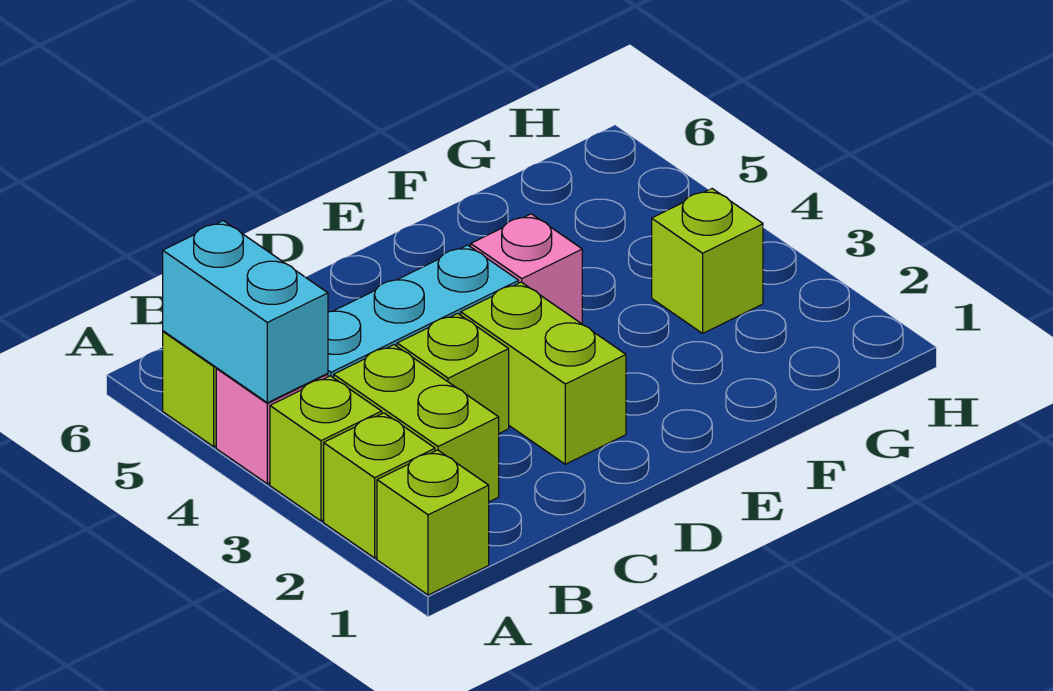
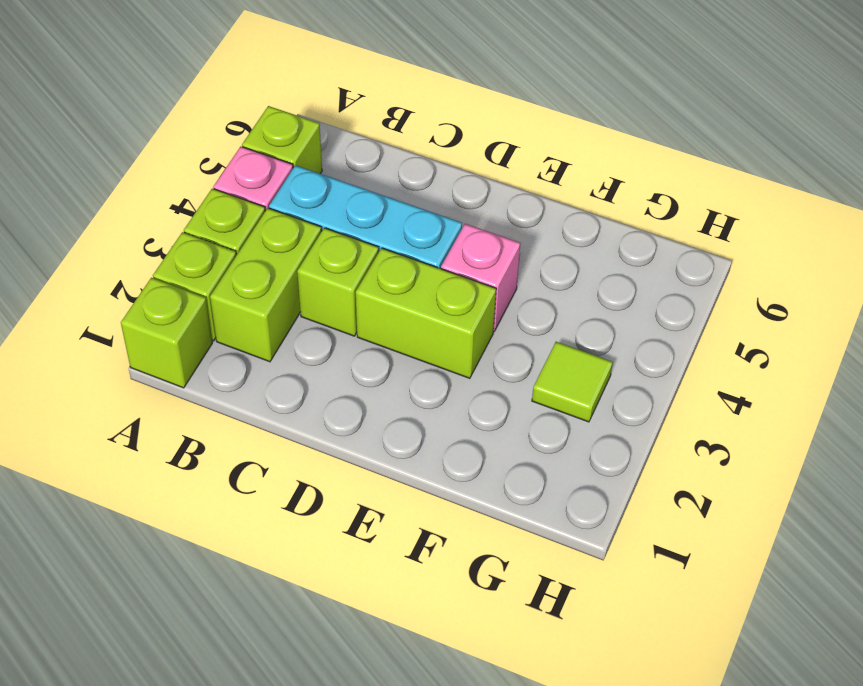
cyan brick A4:A5 level 2 -> none
lime brick D2:D3 level 1 -> lime brick D3:E3 level 1
lime brick G3 level 1 -> lime tile G3 level 1

